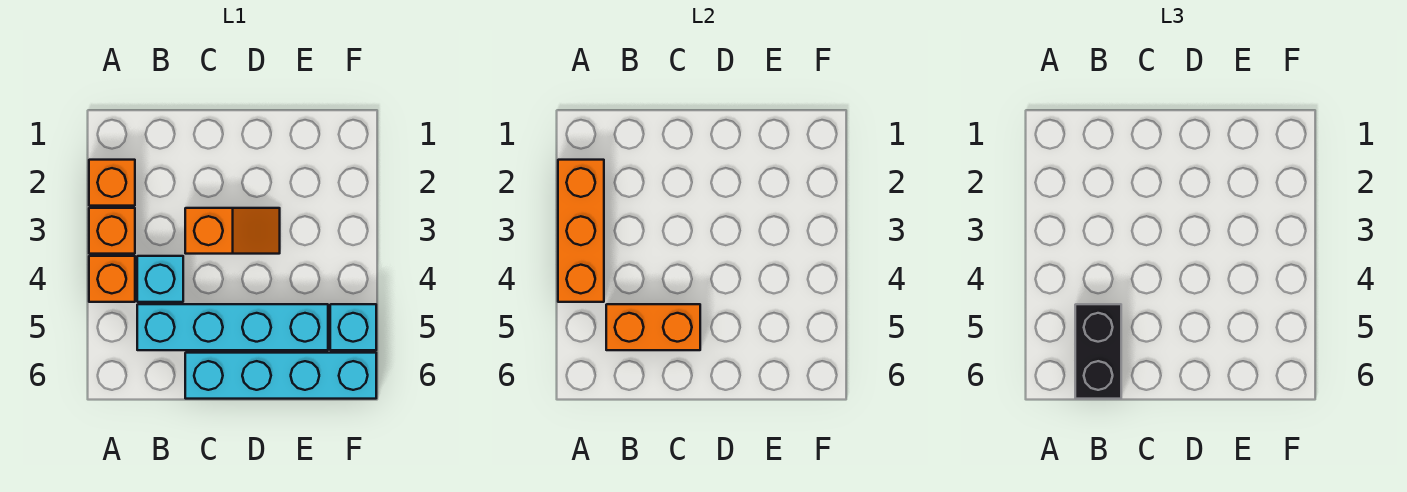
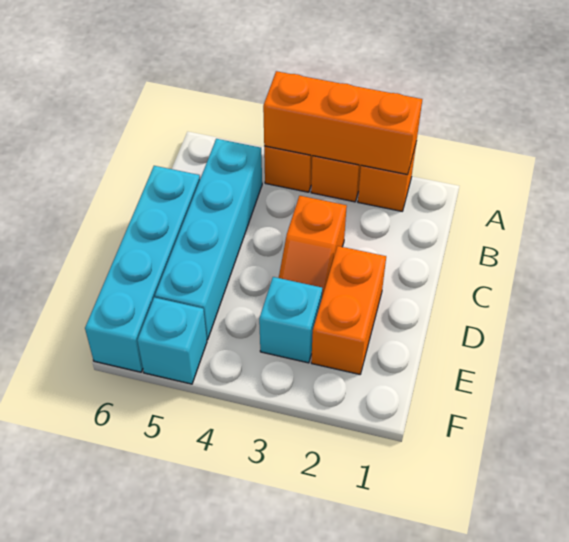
cyan brick B4 level 1 -> cyan brick E3 level 1
orange brick B5:C5 level 2 -> orange brick D2:E2 level 1
black brick B5:B6 level 3 -> none

